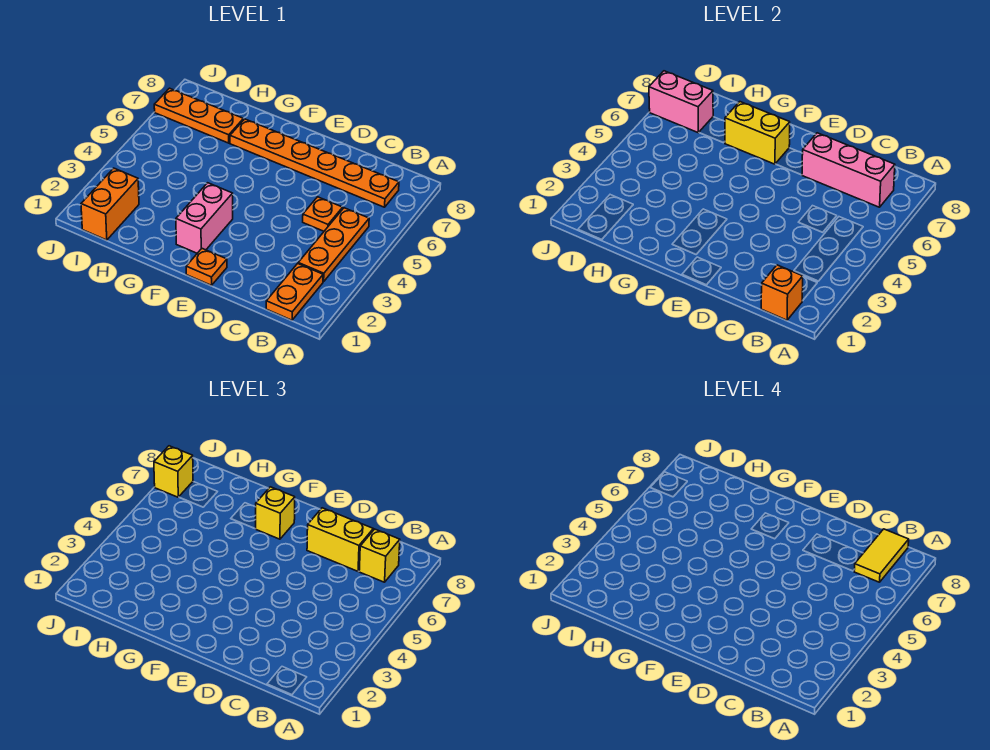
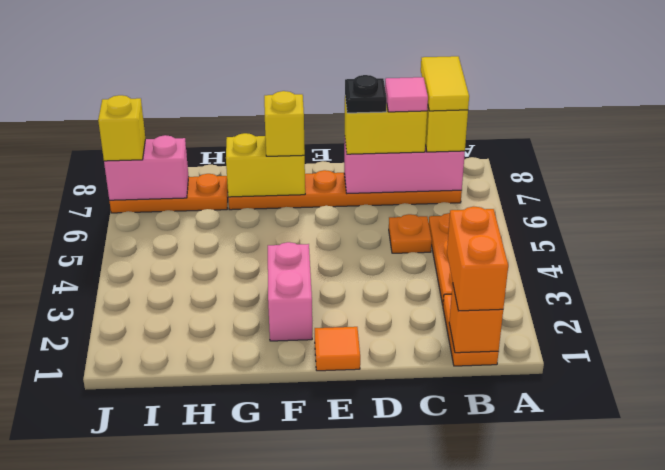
none -> pink tile C7 level 4
none -> black plate D7 level 4
orange plate E1 level 1 -> orange tile E1 level 1
orange brick I1:I2 level 1 -> orange brick B1:B2 level 3

